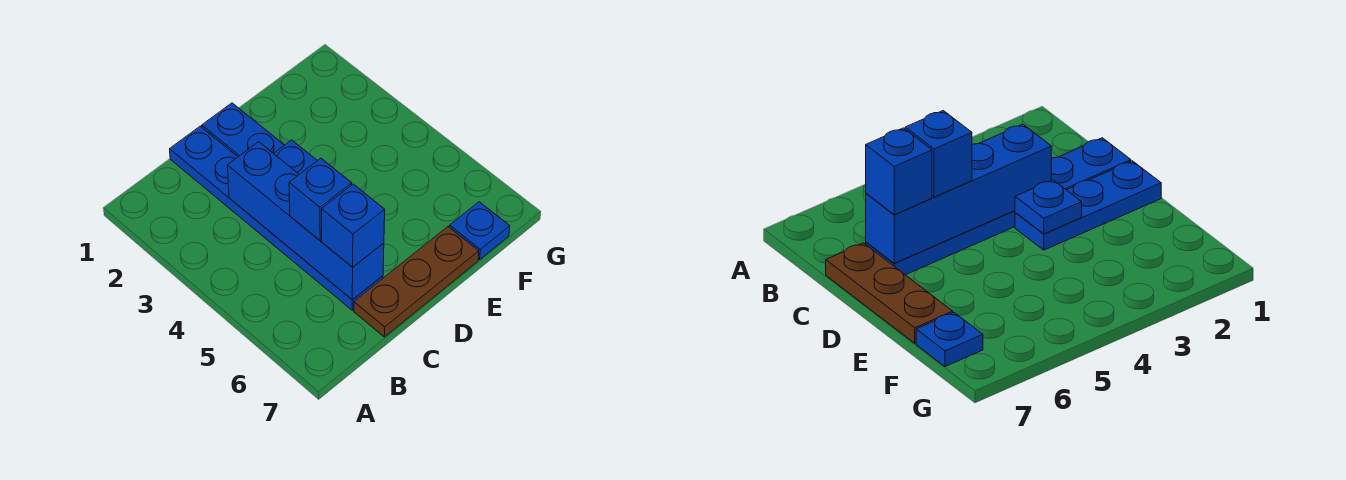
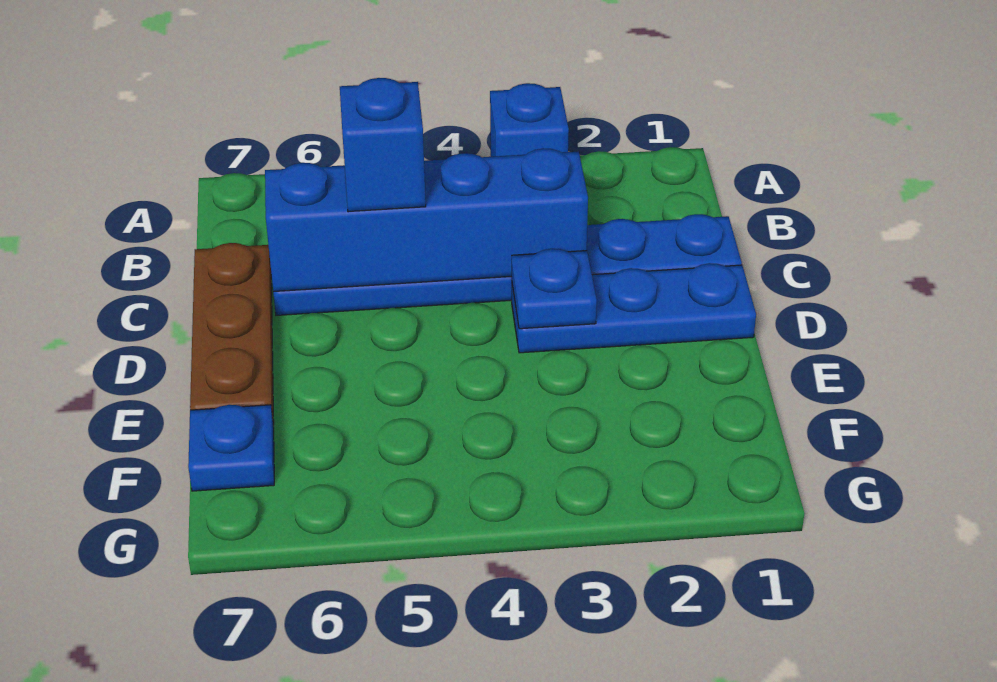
blue brick C6 level 3 -> blue brick A3 level 1

